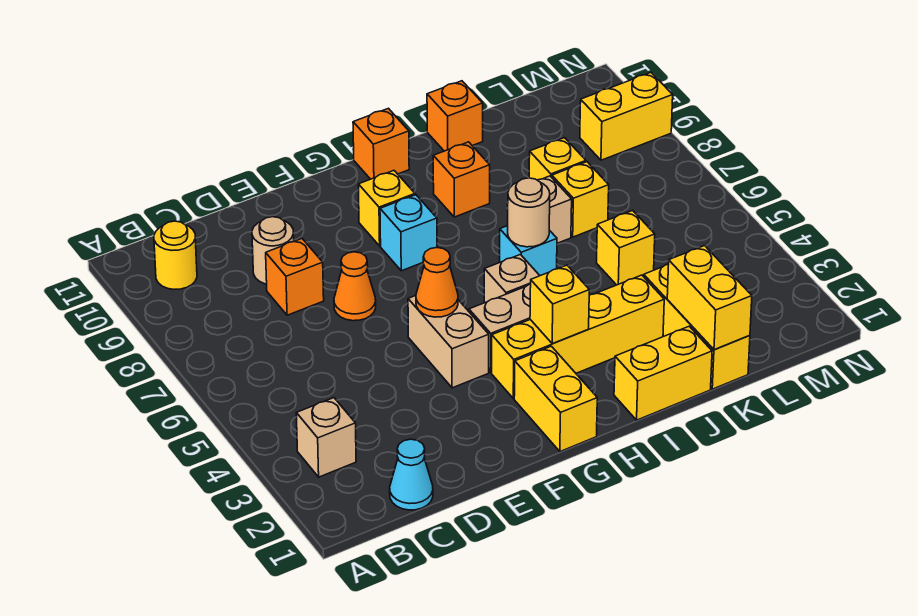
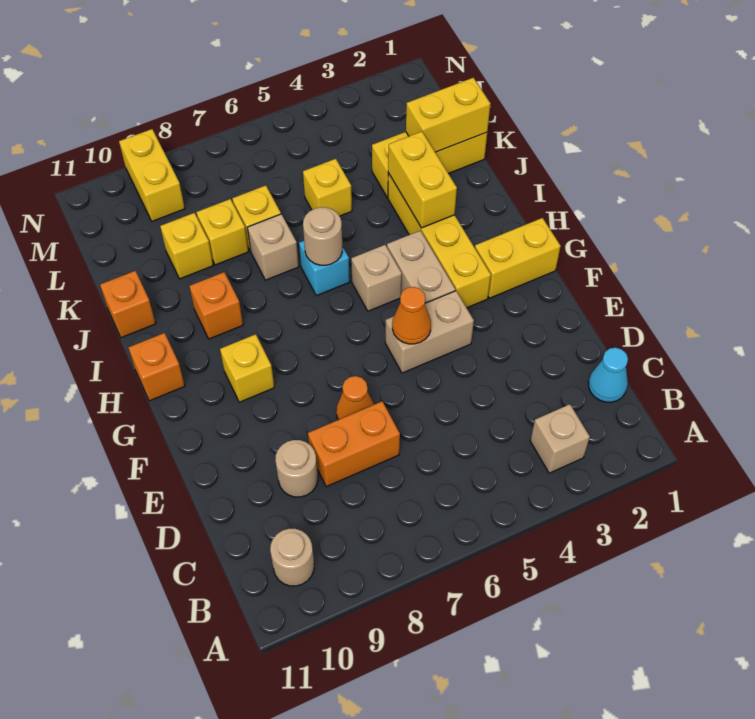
yellow round brick B10 level 1 -> tan round brick B10 level 1
orange brick D8 level 1 -> orange brick D7:D8 level 1
cyan brick G8 level 1 -> none
yellow brick H3 level 2 -> yellow brick K9 level 1
yellow brick I1:J1 level 1 -> yellow brick I3:J3 level 2

